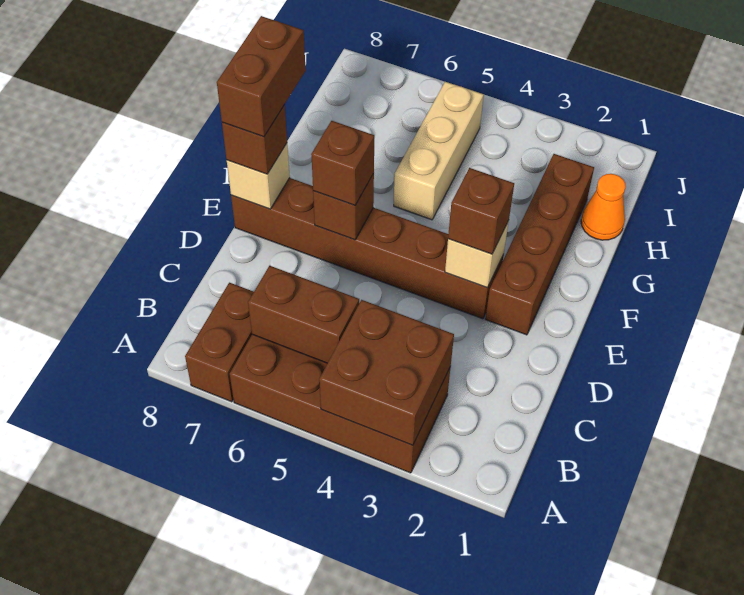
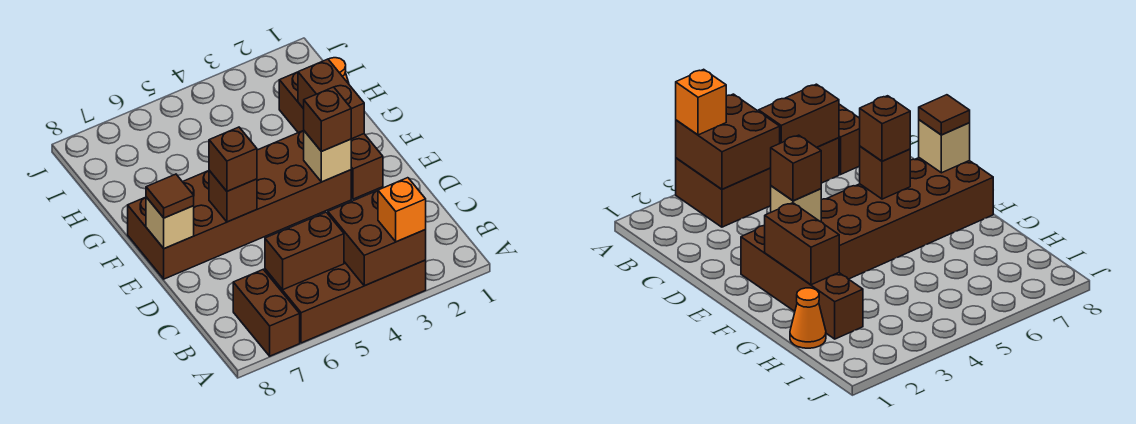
none -> orange brick A3 level 3
brown brick E3:E8 level 1 -> brown brick E3:F8 level 1
brown brick E8 level 3 -> brown tile E8 level 3
brown brick E8:F8 level 4 -> brown brick F2:G2 level 2
tan brick G5:I5 level 1 -> none

